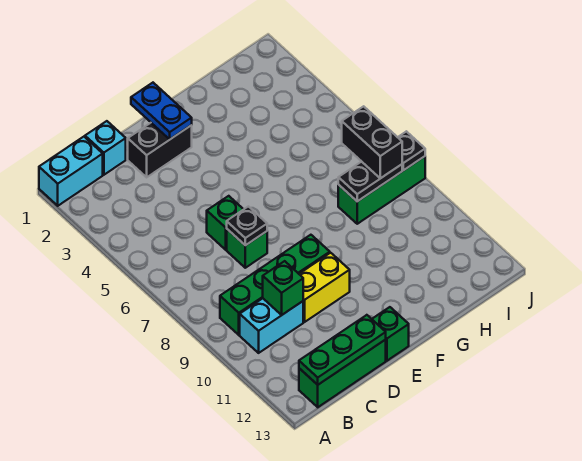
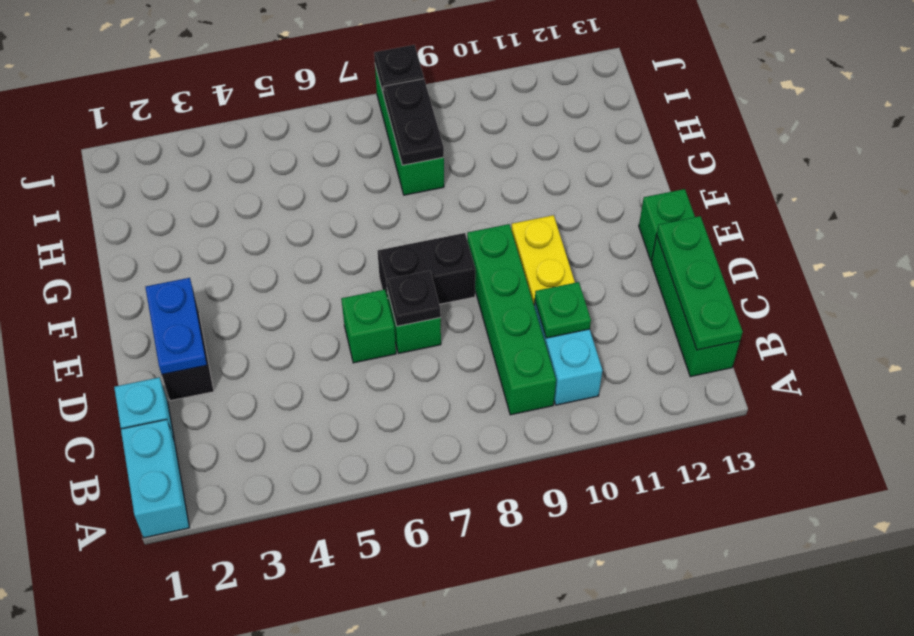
green brick C10 level 2 -> green plate C10 level 2
blue plate E1:E2 level 2 -> blue plate D2:E2 level 2
black brick I7:I8 level 3 -> black brick E7:E8 level 1

